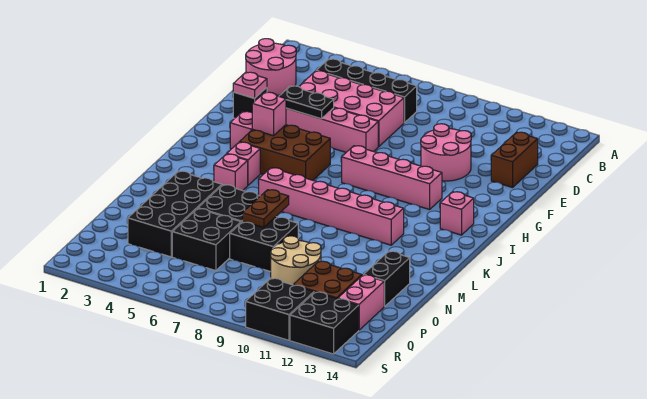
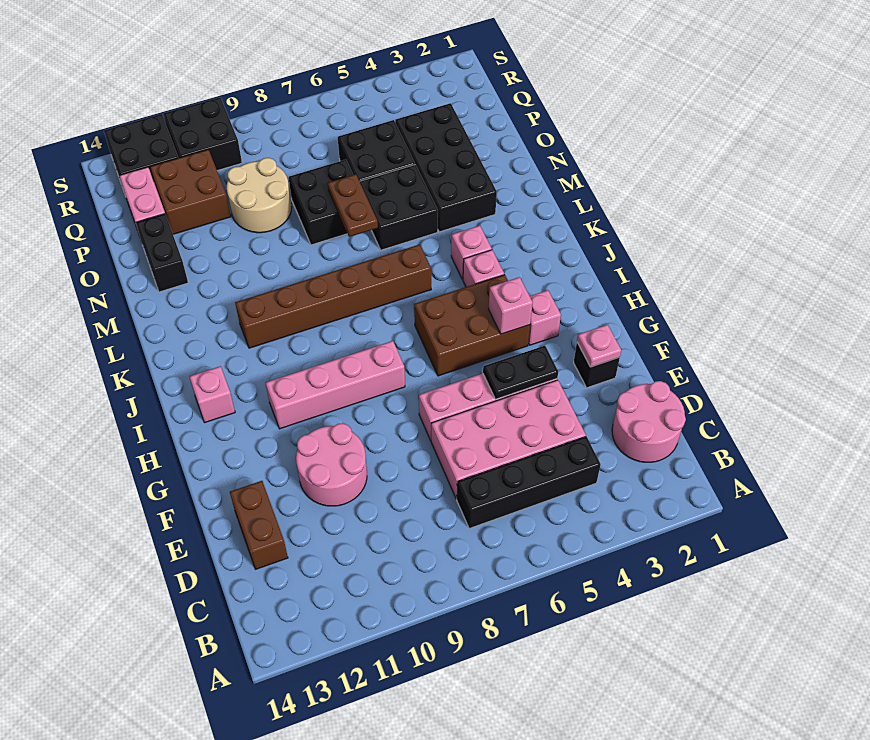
pink brick K6:K11 level 1 -> brown brick K6:K11 level 1

